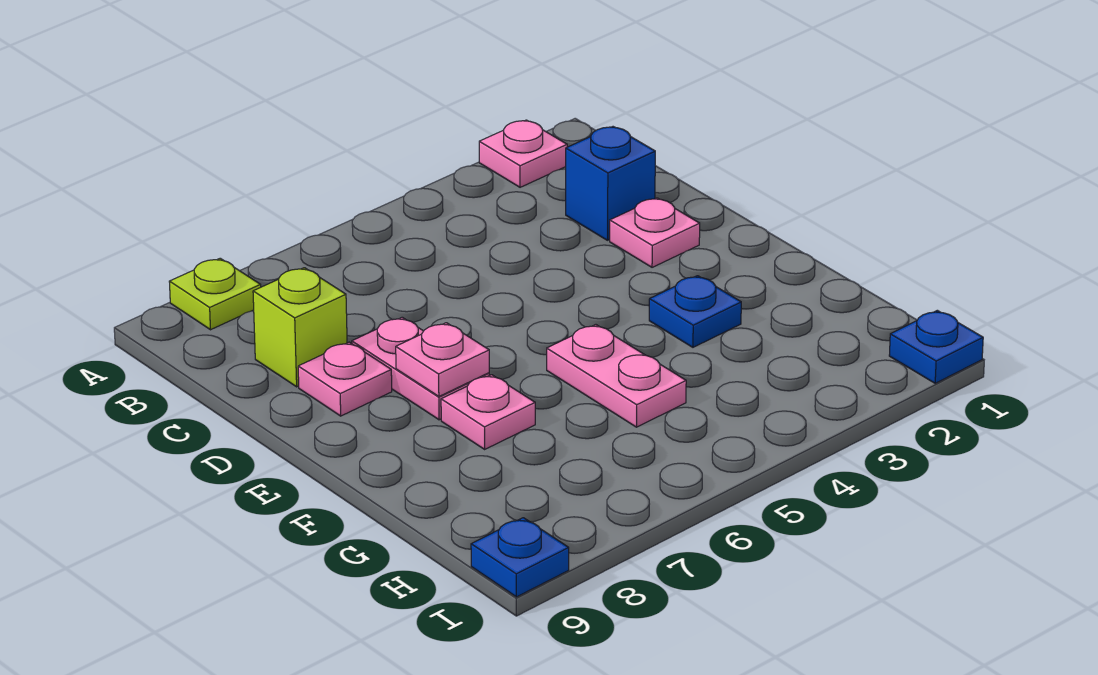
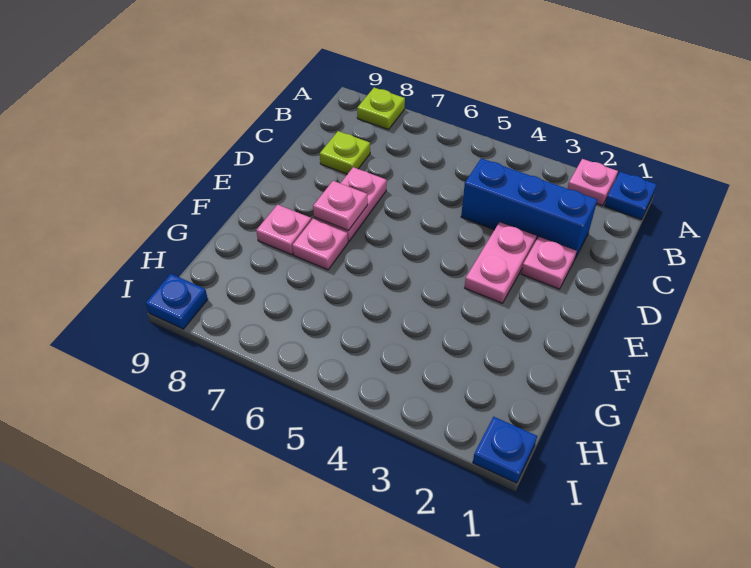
blue brick C2 level 1 -> blue brick C2:C4 level 1
lime brick C8 level 1 -> lime plate C8 level 1
pink plate D8 level 1 -> pink plate F8 level 1
blue plate F3 level 1 -> blue plate A1 level 1
pink plate F5:G5 level 1 -> pink plate D3:E3 level 1

